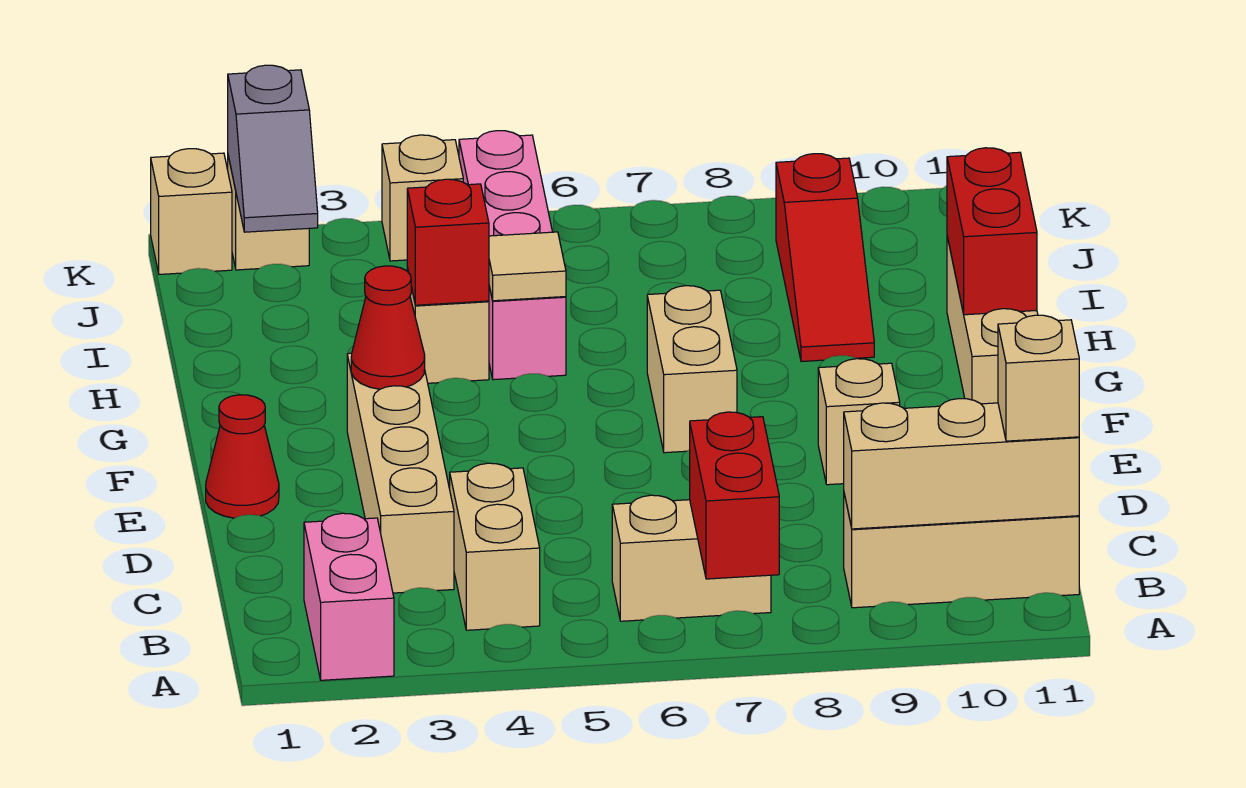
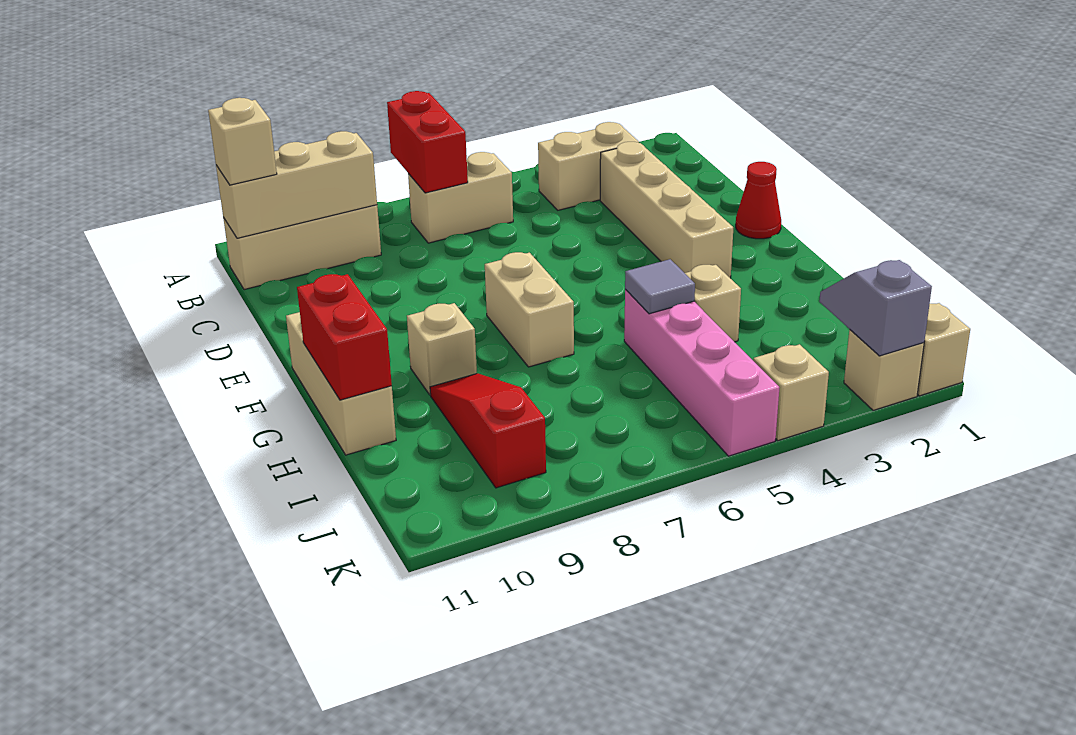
pink brick A2:B2 level 1 -> none
tan brick B4:C4 level 1 -> tan brick B3:B4 level 1
tan brick E9 level 1 -> tan brick G9 level 1
red cone F3 level 2 -> none
red brick H4 level 2 -> none
tan tile H5 level 2 -> grey tile H5 level 2

